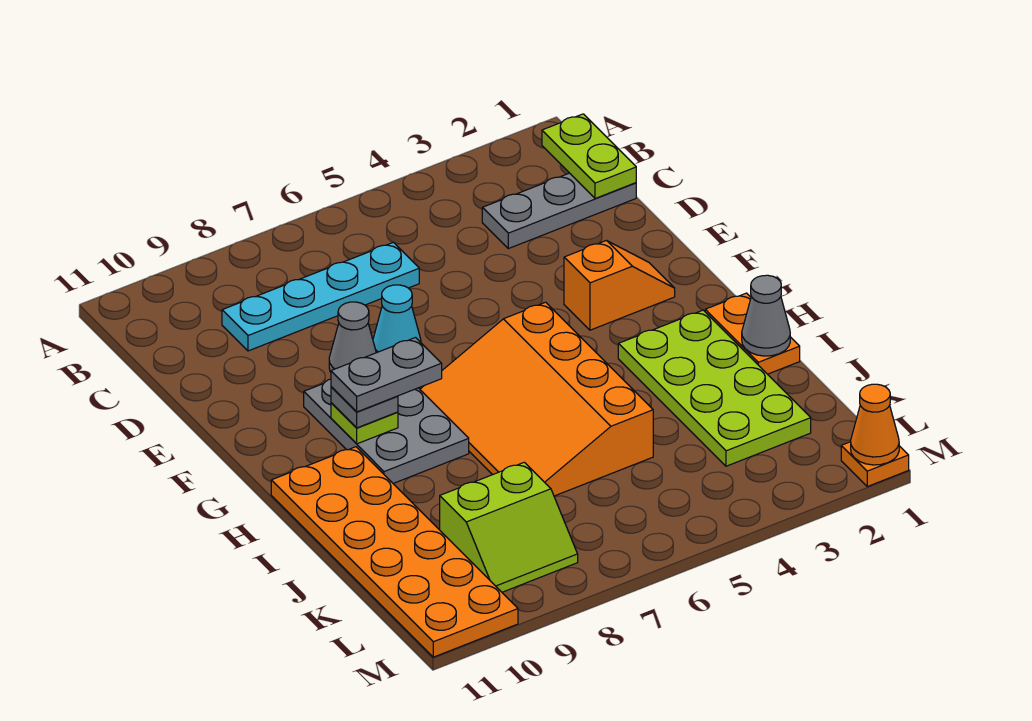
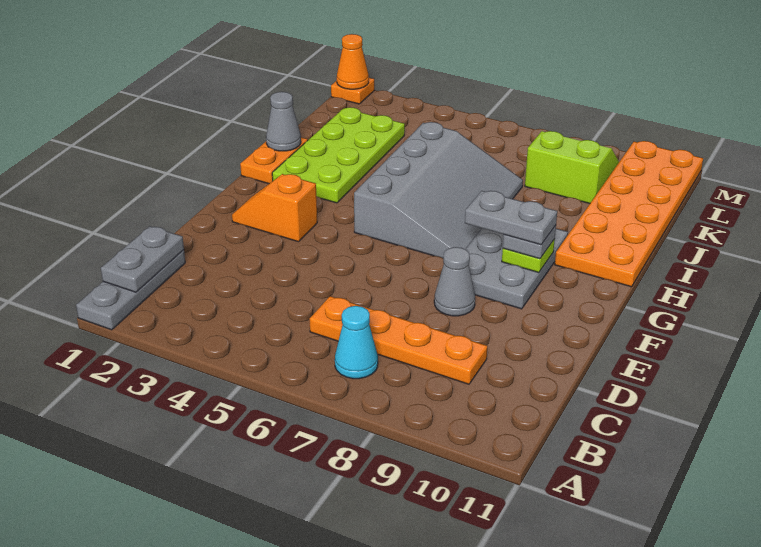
lime plate B1:C1 level 2 -> grey plate B1:C1 level 2
grey plate C1:C3 level 1 -> grey plate A1:C1 level 1
cyan plate C6:C9 level 1 -> orange plate C6:C9 level 1
cyan cone E7 level 1 -> cyan cone B7 level 1
orange slope G5:J7 level 1 top 5 -> grey slope G5:J7 level 1 top 5

